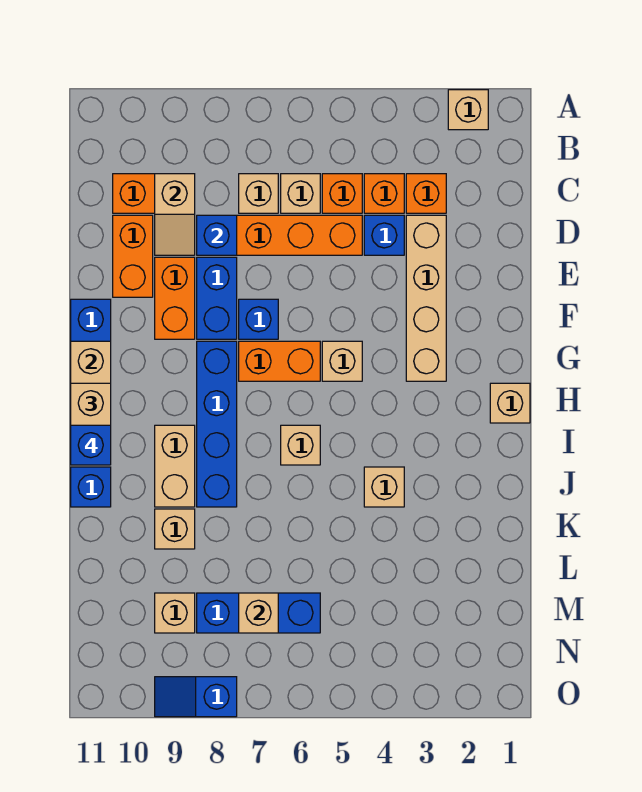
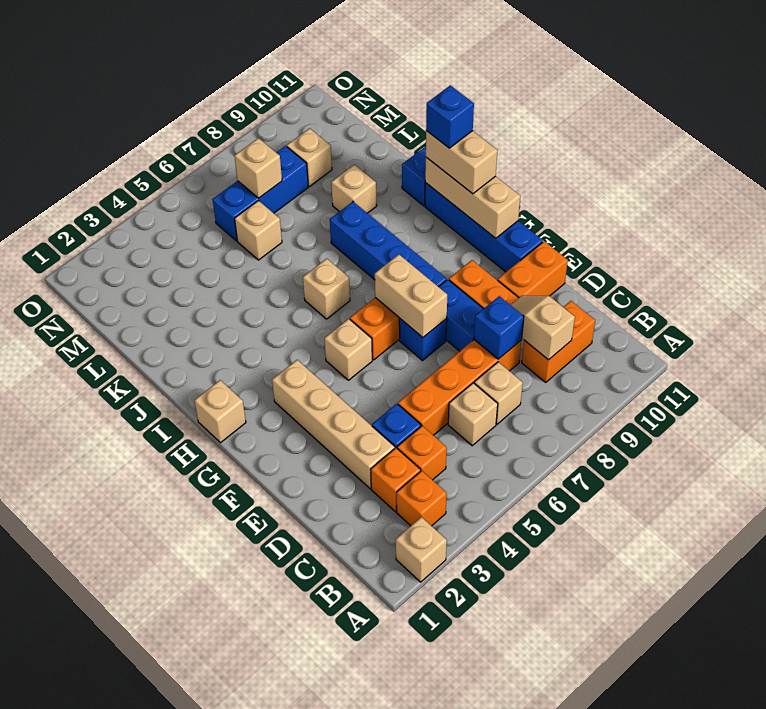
orange brick C5 level 1 -> orange brick B3 level 1
orange brick D10:E10 level 1 -> orange brick E10:E11 level 1
tan brick I9:J9 level 1 -> tan brick F7:G7 level 2
tan brick J4 level 1 -> tan brick L6 level 1
blue slope O8:O9 level 1 top 8 -> none

